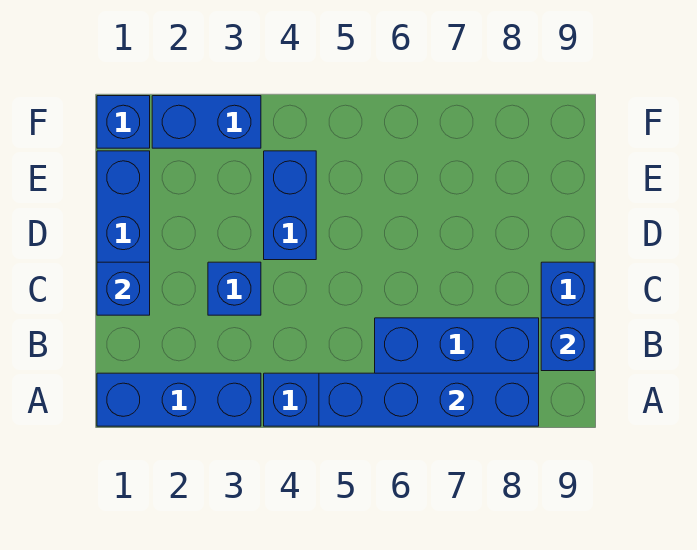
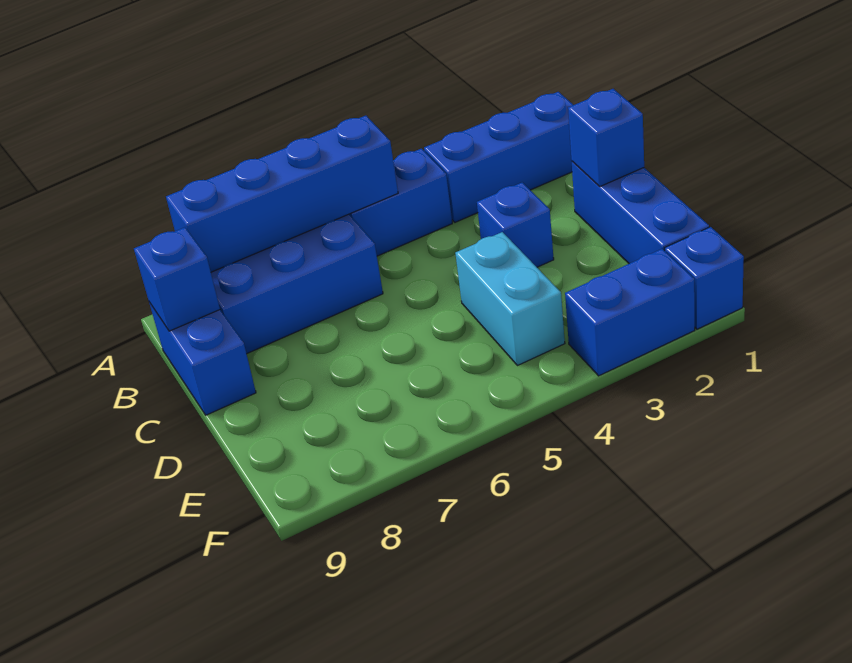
blue brick D4:E4 level 1 -> cyan brick D4:E4 level 1

